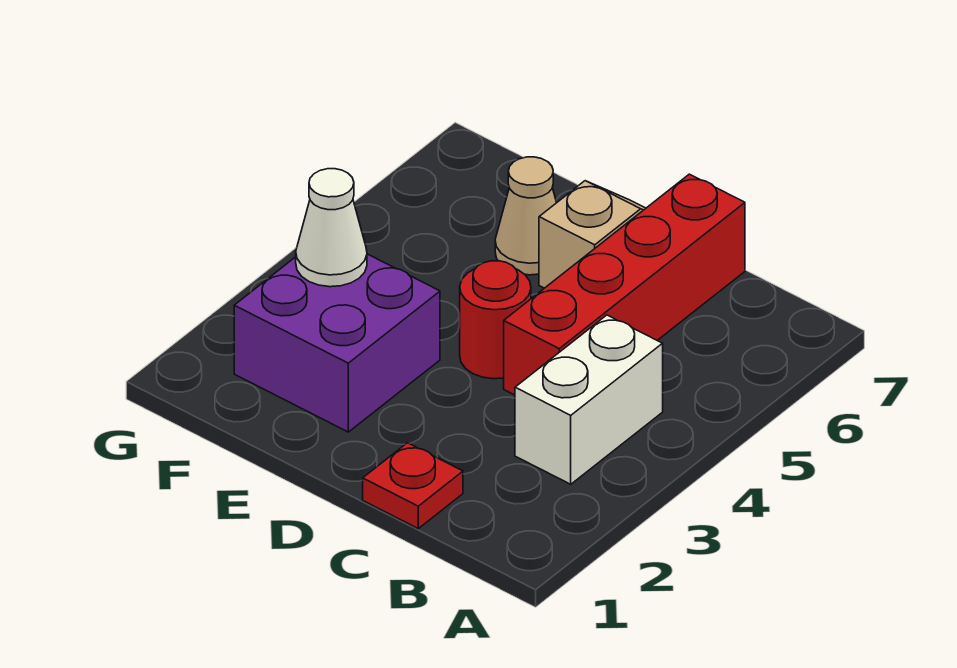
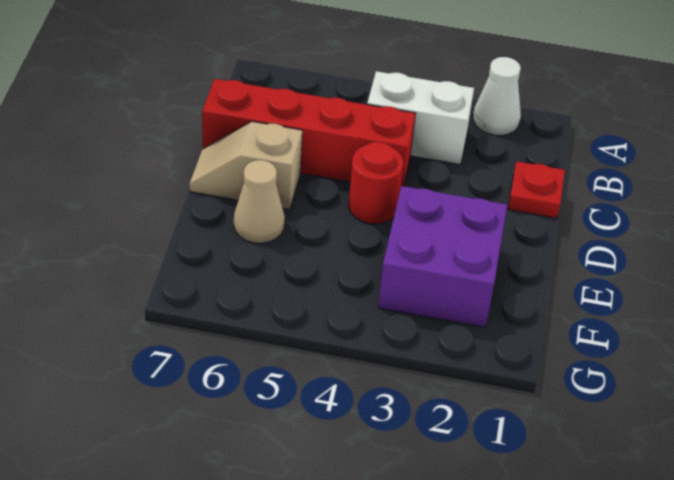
white cone F3 level 2 -> white cone A2 level 1

